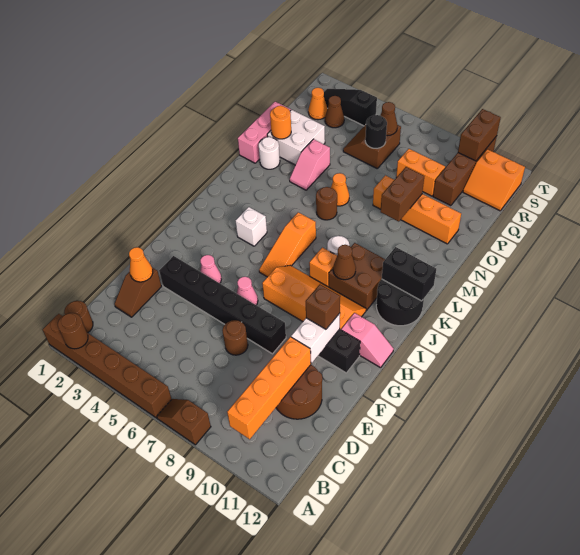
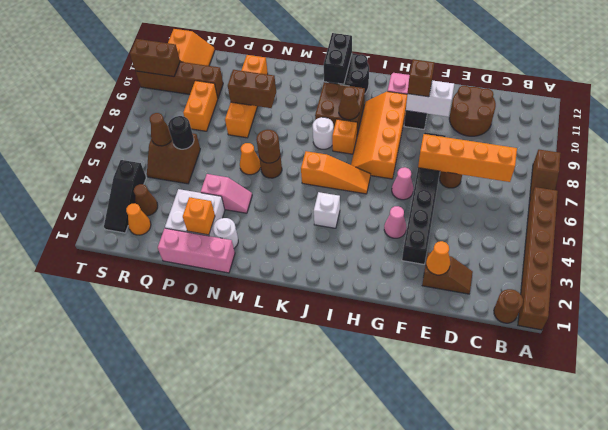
brown round brick A2 level 2 -> brown round brick M6 level 2
orange brick B10:E10 level 2 -> orange brick C7:F7 level 2
orange round brick O2 level 2 -> orange brick O2 level 2

